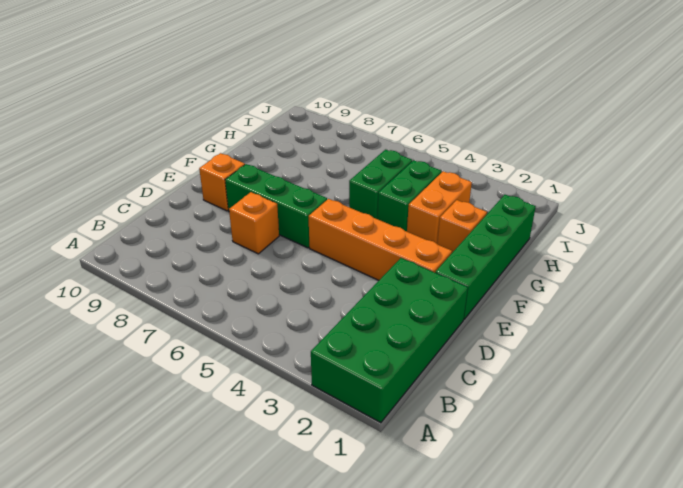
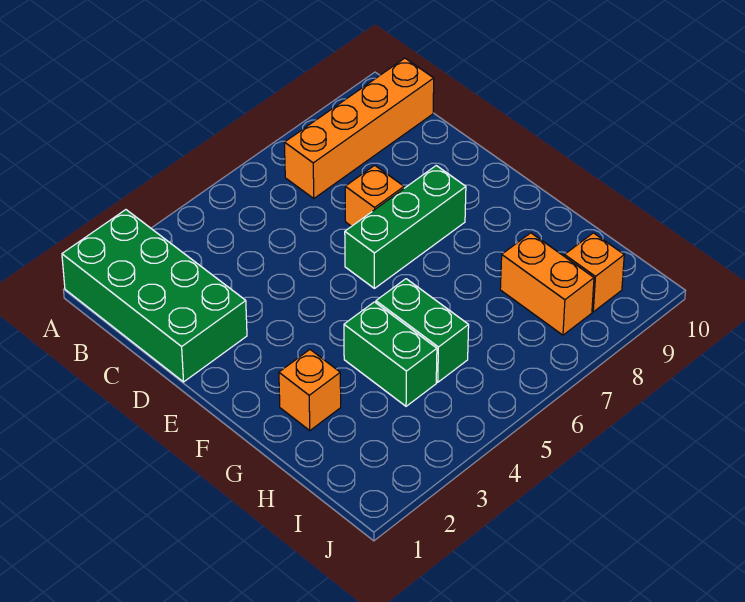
green brick E1:H1 level 1 -> none
orange brick E2:E5 level 1 -> orange brick B7:B10 level 1
orange brick E9 level 1 -> orange brick I9 level 1
orange brick G3:H3 level 1 -> orange brick H8:I8 level 1

